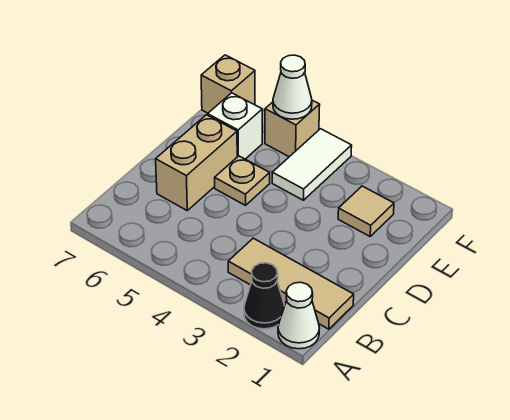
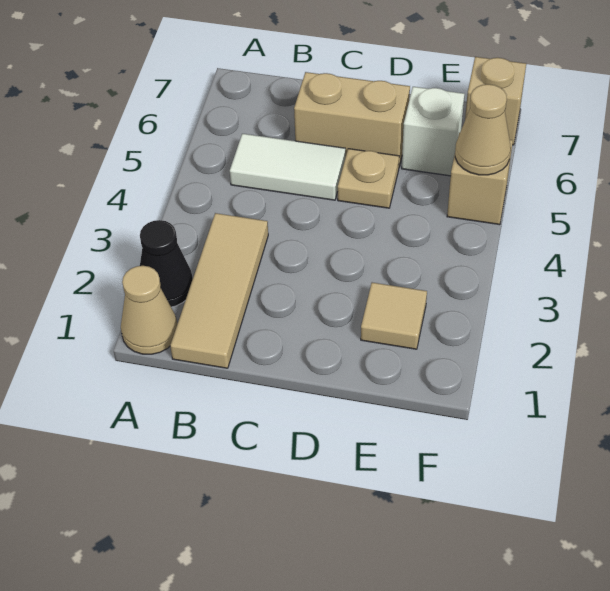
white cone A1 level 1 -> tan cone A1 level 1
white tile E4:F4 level 1 -> white tile B5:C5 level 1
white cone F5 level 2 -> tan cone F5 level 2

